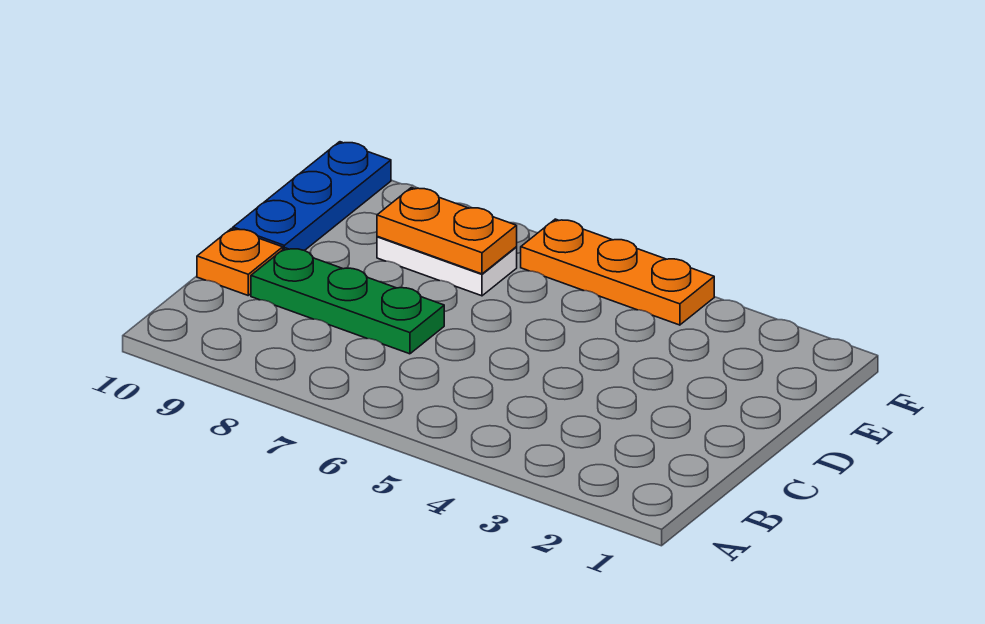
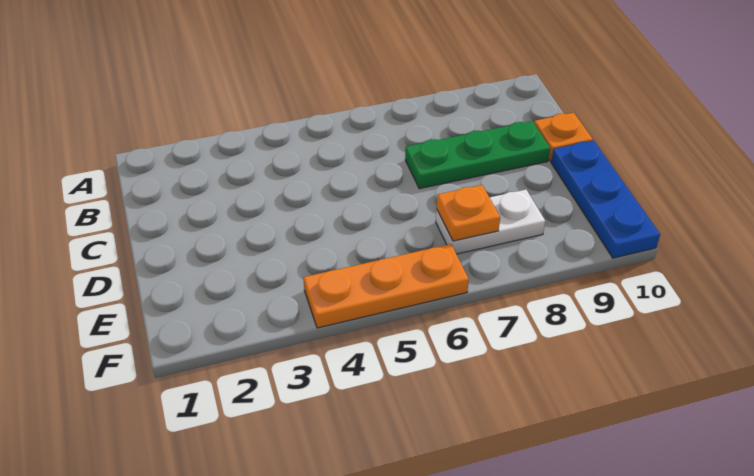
orange plate E7:E8 level 2 -> orange plate E7 level 2

